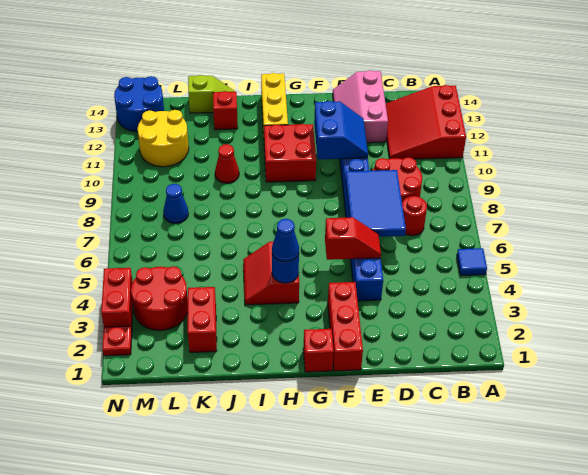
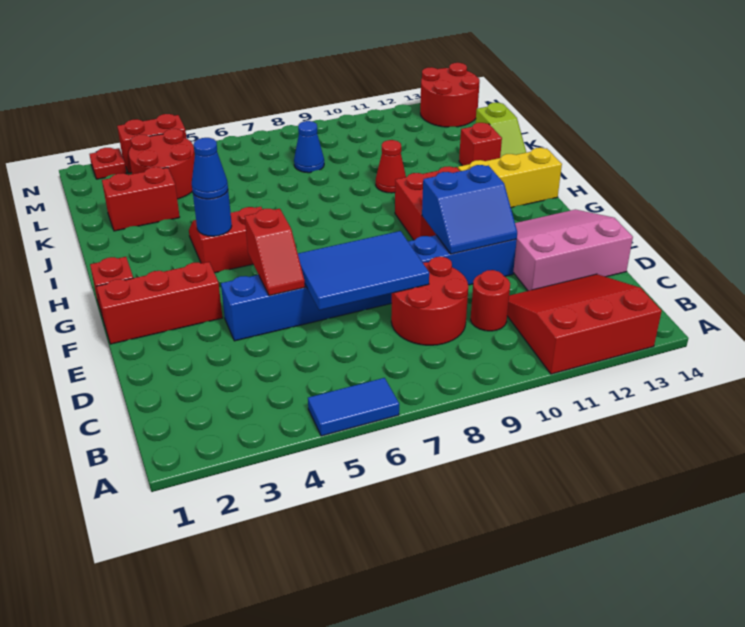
blue tile A5 level 1 -> blue tile A5:A6 level 1
red round brick C7 level 1 -> red round brick C10 level 1
pink slope D12:E14 level 1 top D -> pink slope D12:F14 level 1 top D
yellow round brick L11:M12 level 1 -> none
blue round brick M13:N14 level 1 -> red round brick M13:N14 level 1

